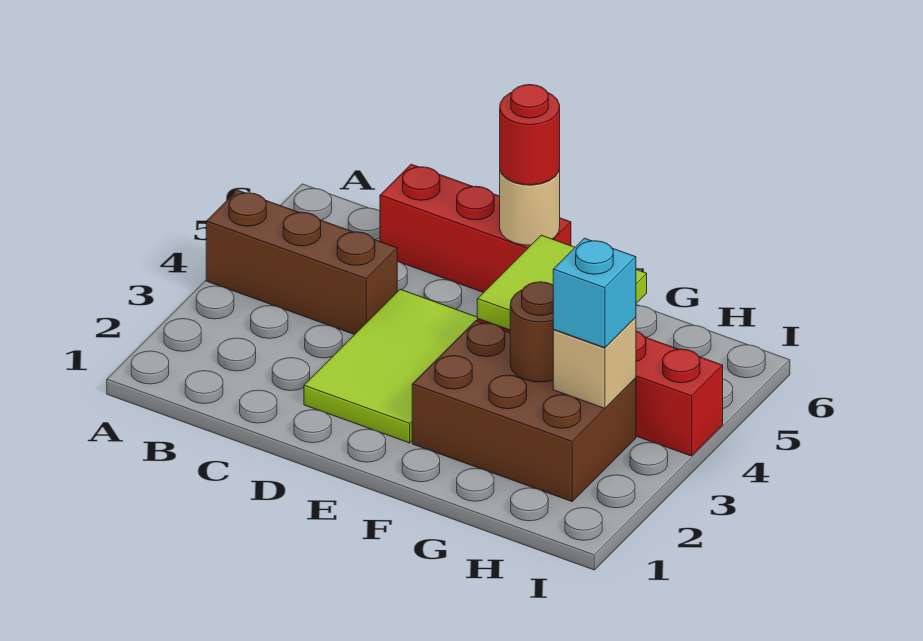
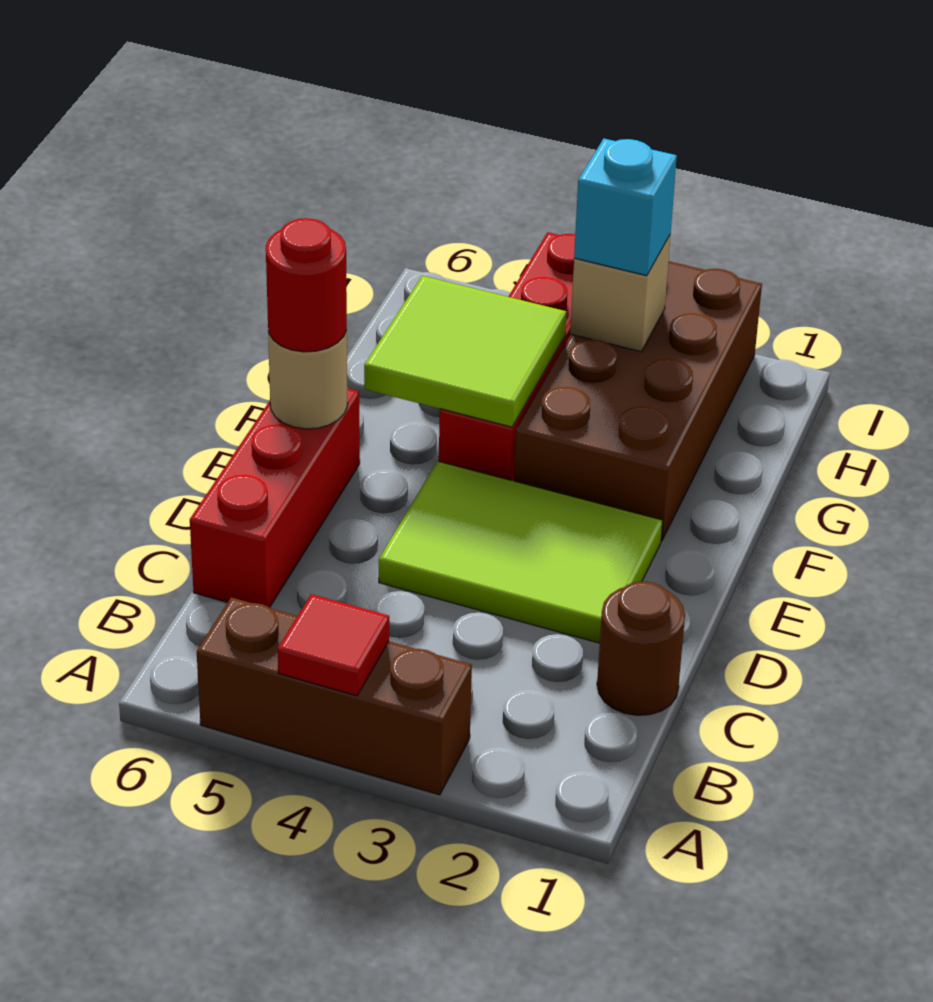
brown brick A4:C4 level 1 -> brown brick A3:A5 level 1
none -> red tile A4 level 2
brown brick F2:H3 level 1 -> brown brick F2:I3 level 1
brown round brick G3 level 2 -> brown round brick C1 level 1

